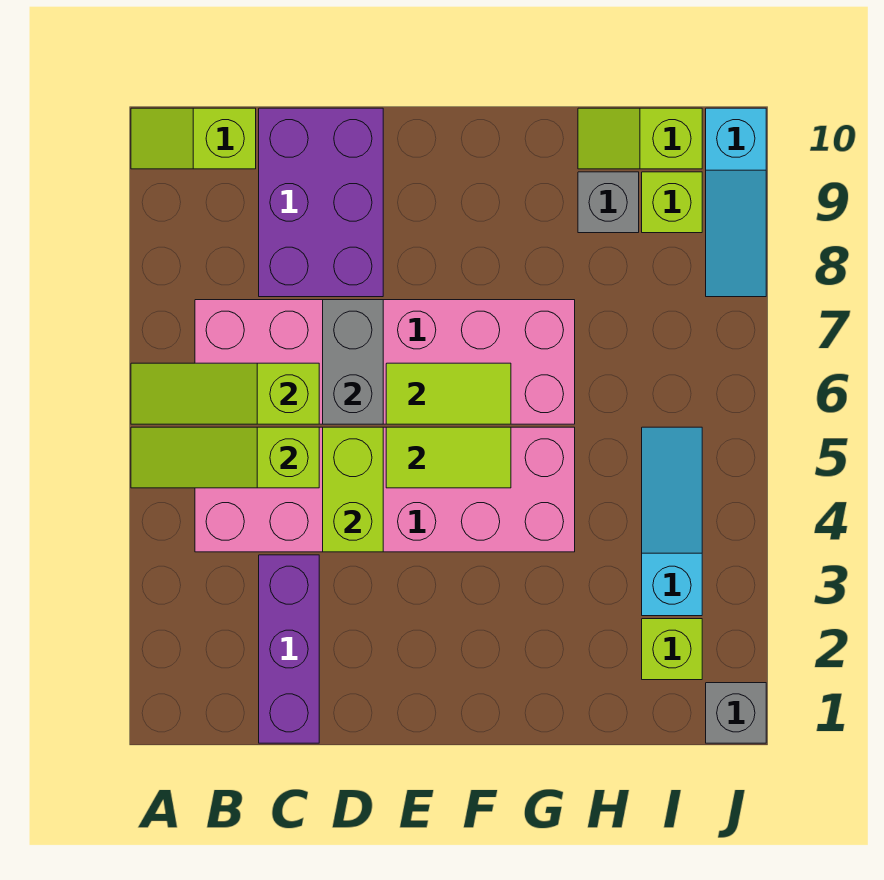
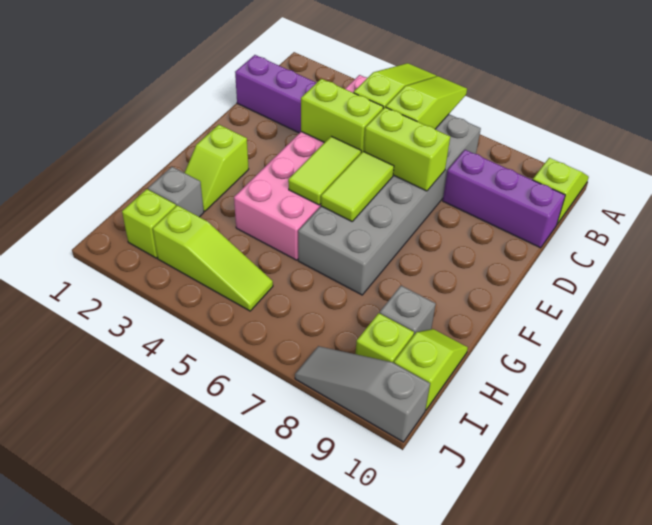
pink brick B6:G7 level 1 -> grey brick B6:G7 level 1
purple brick C8:D10 level 1 -> purple brick C8:C10 level 1
grey brick D6:D7 level 2 -> lime brick D6:D7 level 2
none -> lime slope F2:G2 level 1 top F
cyan slope I3:I5 level 1 top 3 -> lime slope I3:I5 level 1 top 3
grey brick J1 level 1 -> grey brick H2 level 1
cyan slope J8:J10 level 1 top 10 -> grey slope J8:J10 level 1 top 10

